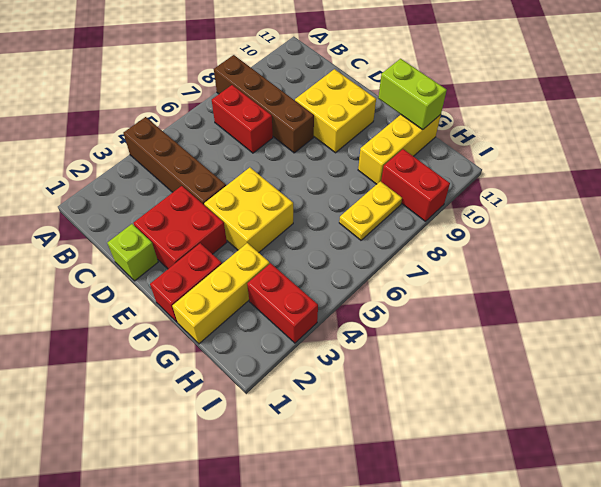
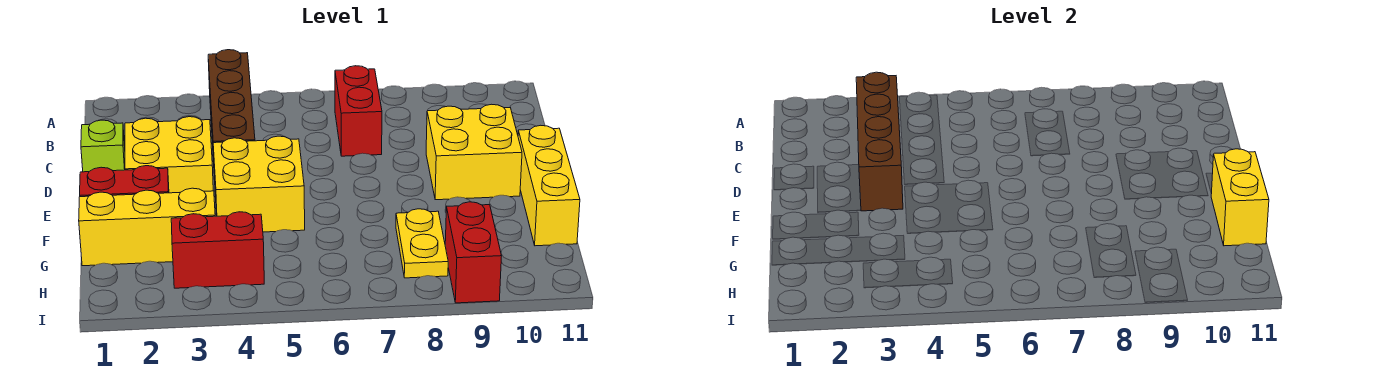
brown brick A8:D8 level 1 -> brown brick B3:E3 level 2
red brick D2:E3 level 1 -> yellow brick D2:E3 level 1
lime brick F11:G11 level 2 -> yellow brick F11:G11 level 2
yellow brick G9:G11 level 1 -> yellow brick E11:G11 level 1
red brick H3:I3 level 1 -> red brick H3:H4 level 1
yellow plate H7:H8 level 1 -> yellow plate G8:H8 level 1

